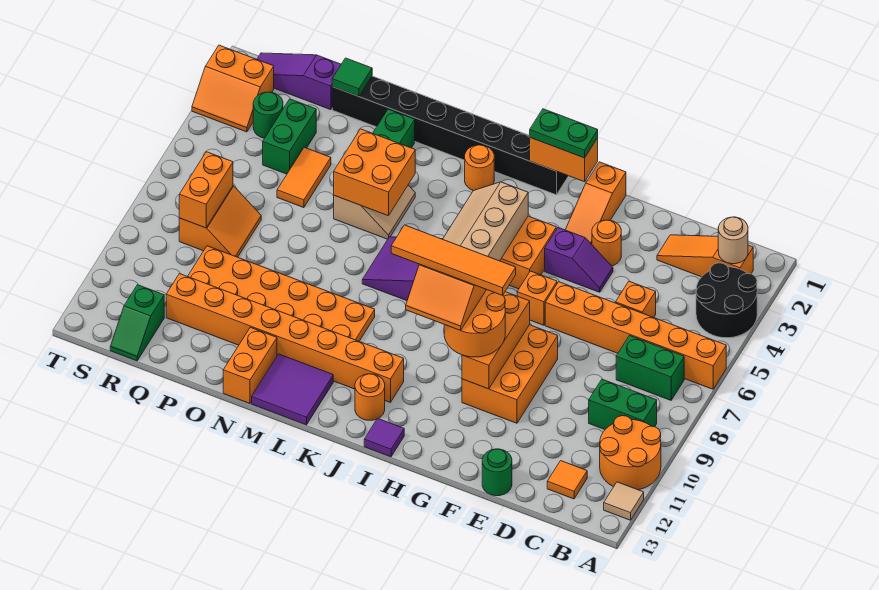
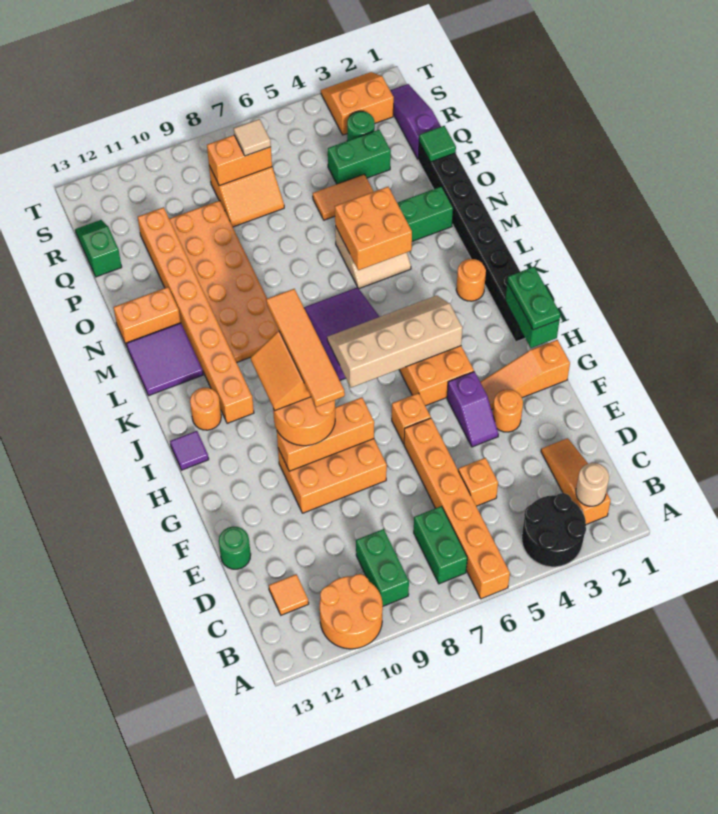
tan tile A12 level 1 -> tan tile R7 level 3
orange brick H1:I1 level 2 -> green brick H1:I1 level 2
green slope R12:R13 level 1 top 12 -> green slope Q13:R13 level 1 top Q
orange slope S2:T3 level 1 top 2 -> orange slope S2:T3 level 1 top S

